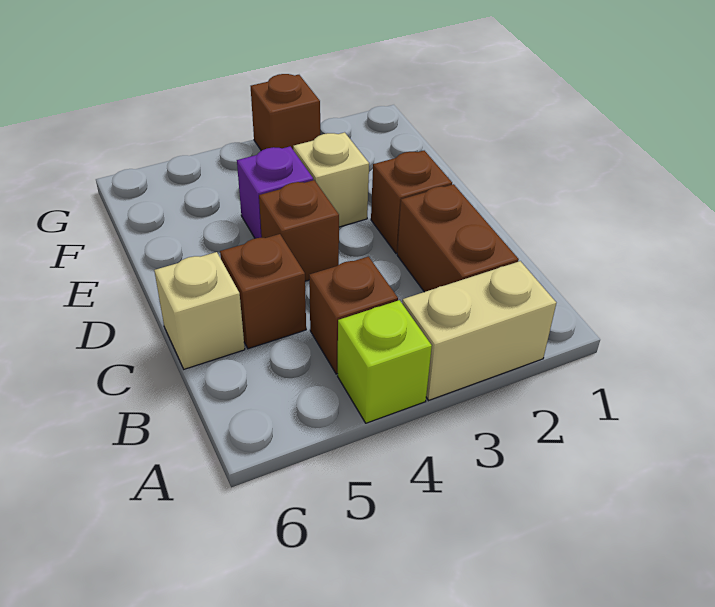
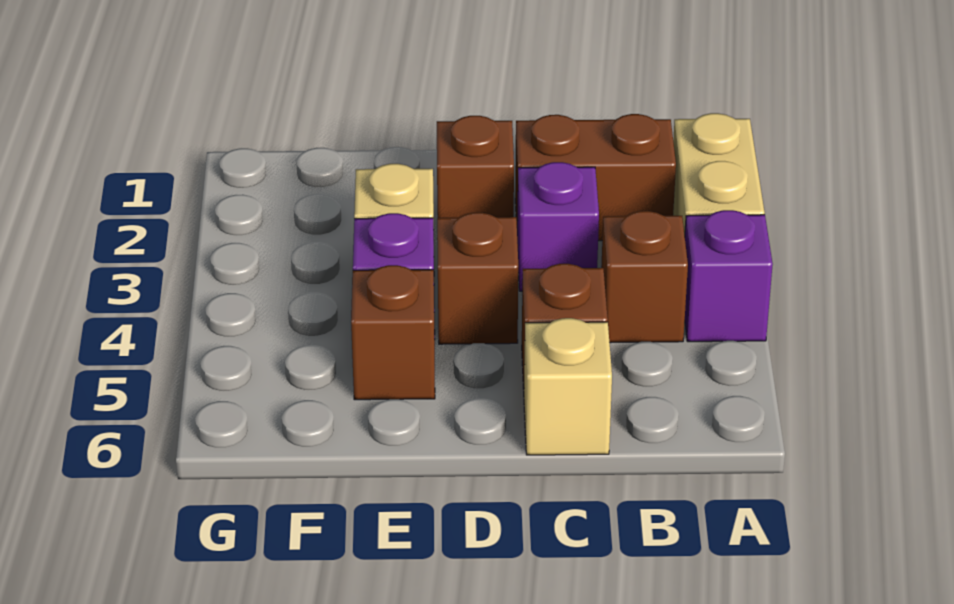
lime brick A4 level 1 -> purple brick A4 level 1
none -> purple brick C3 level 1
brown brick G3 level 1 -> brown brick E5 level 1

